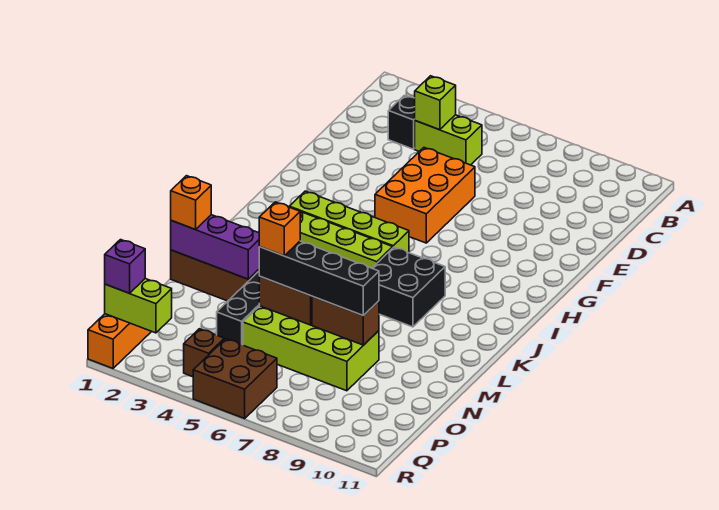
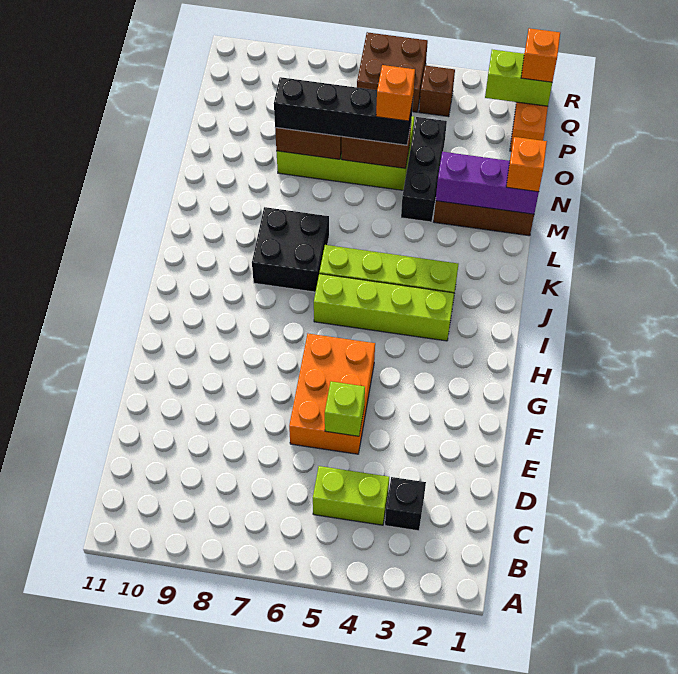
lime brick C4 level 2 -> lime brick E5 level 2
purple brick Q1 level 3 -> orange brick Q1 level 3

